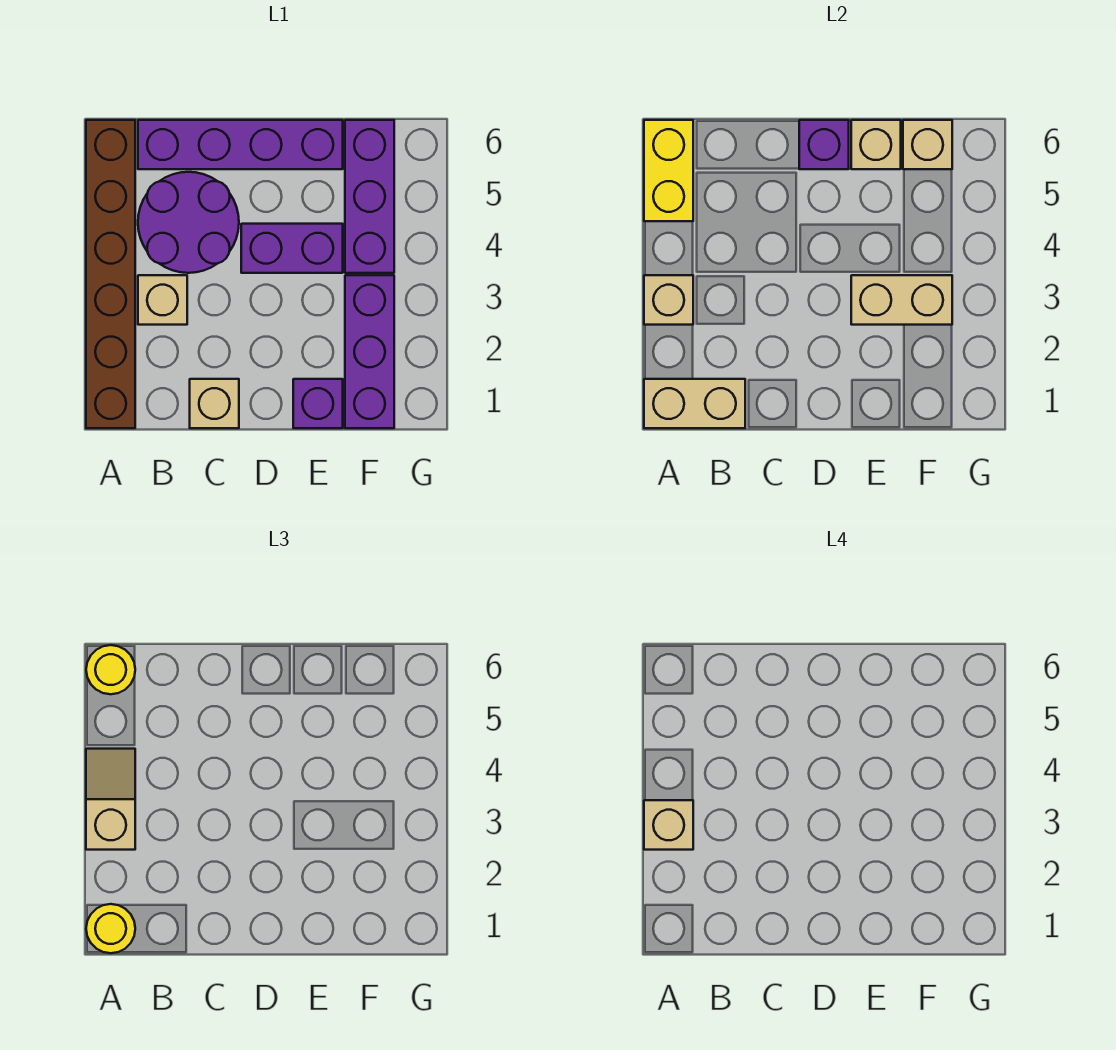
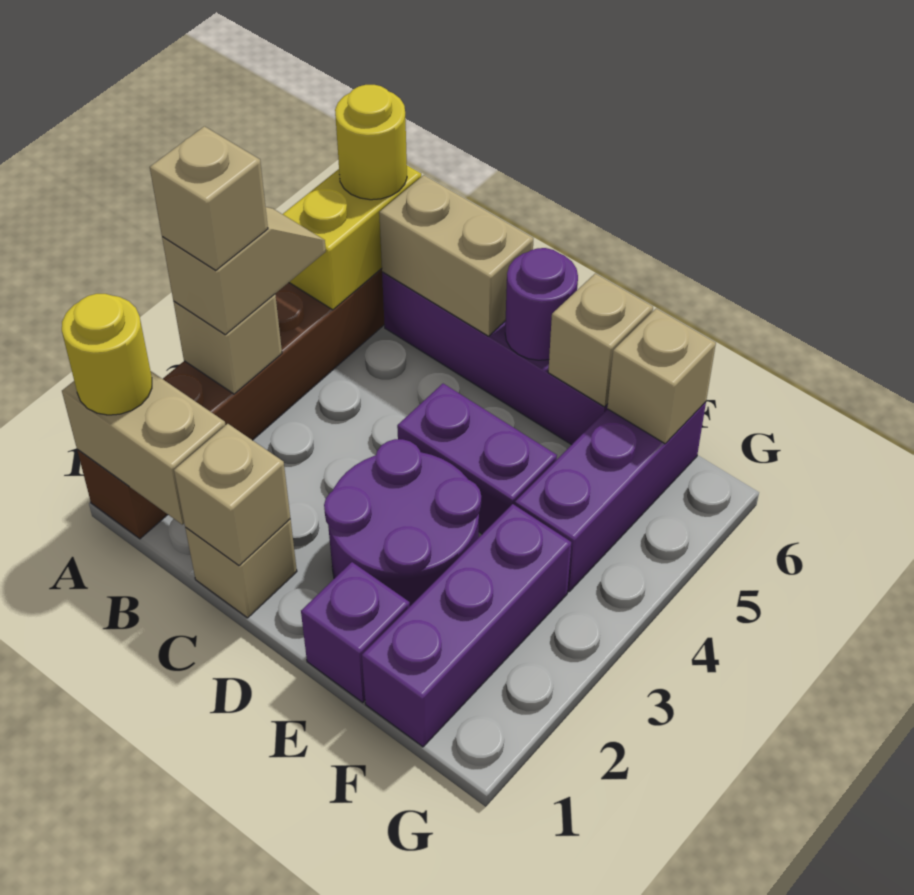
tan brick B3 level 1 -> tan brick C1 level 2
purple round brick B4:C5 level 1 -> purple round brick D2:E3 level 1
purple brick D6 level 2 -> purple round brick D6 level 2
tan brick E3:F3 level 2 -> tan brick B6:C6 level 2

